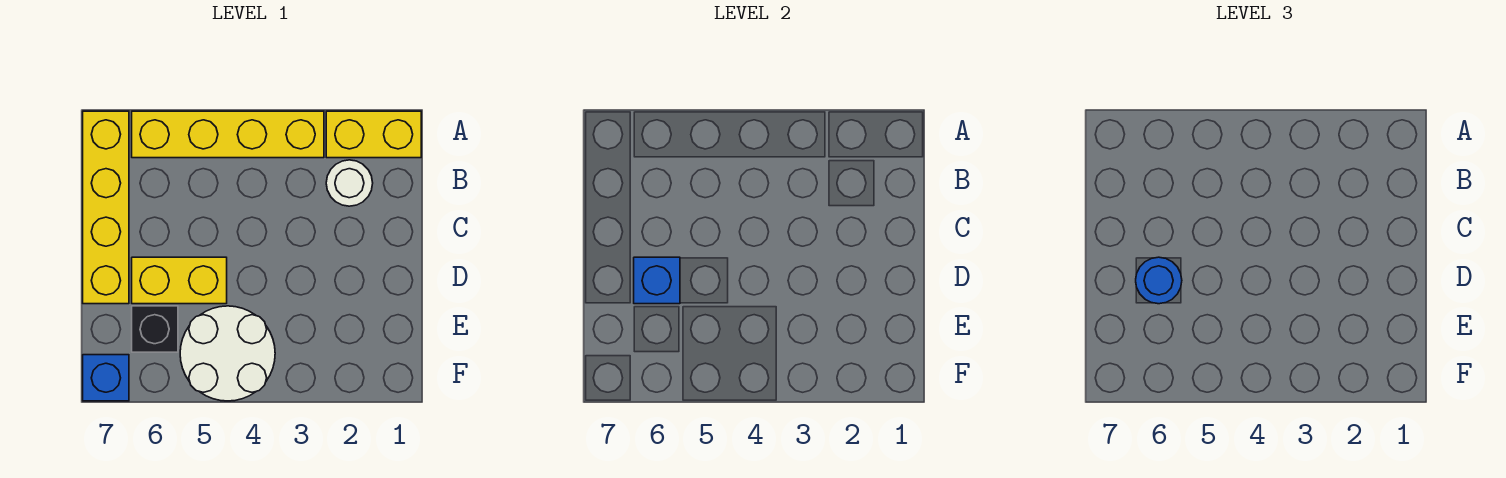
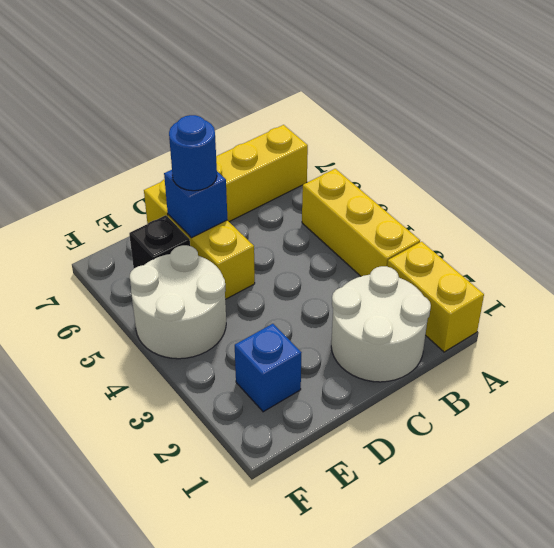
yellow brick A3:A6 level 1 -> yellow brick A3:A5 level 1
white round brick B2 level 1 -> white round brick B1:C2 level 1
blue brick F7 level 1 -> blue brick E2 level 1

